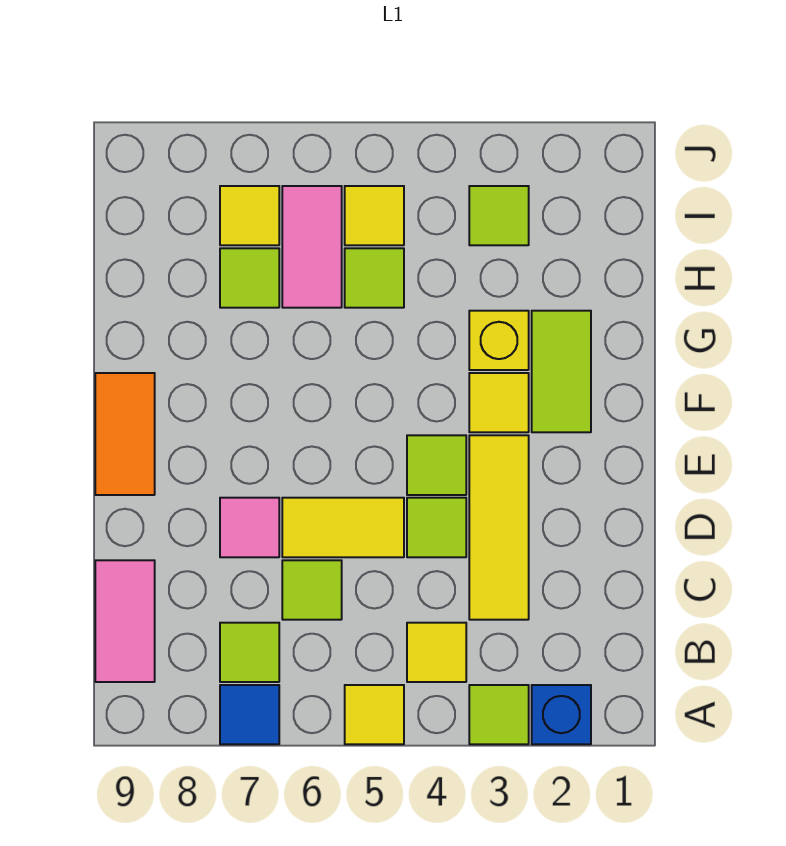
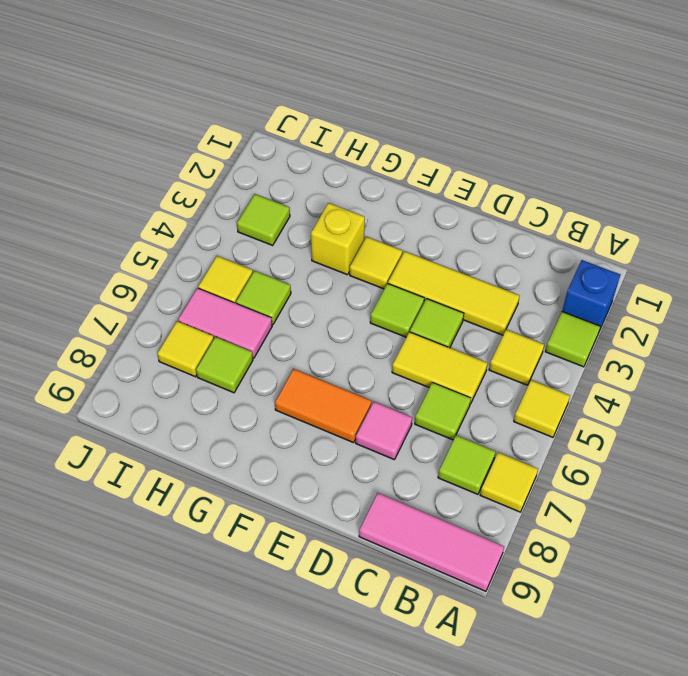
blue tile A7 level 1 -> yellow tile A7 level 1
pink tile B9:C9 level 1 -> pink tile A9:C9 level 1
yellow tile D5:D6 level 1 -> yellow tile C5:D5 level 1
orange tile E9:F9 level 1 -> orange tile E7:F7 level 1
lime tile F2:G2 level 1 -> none

